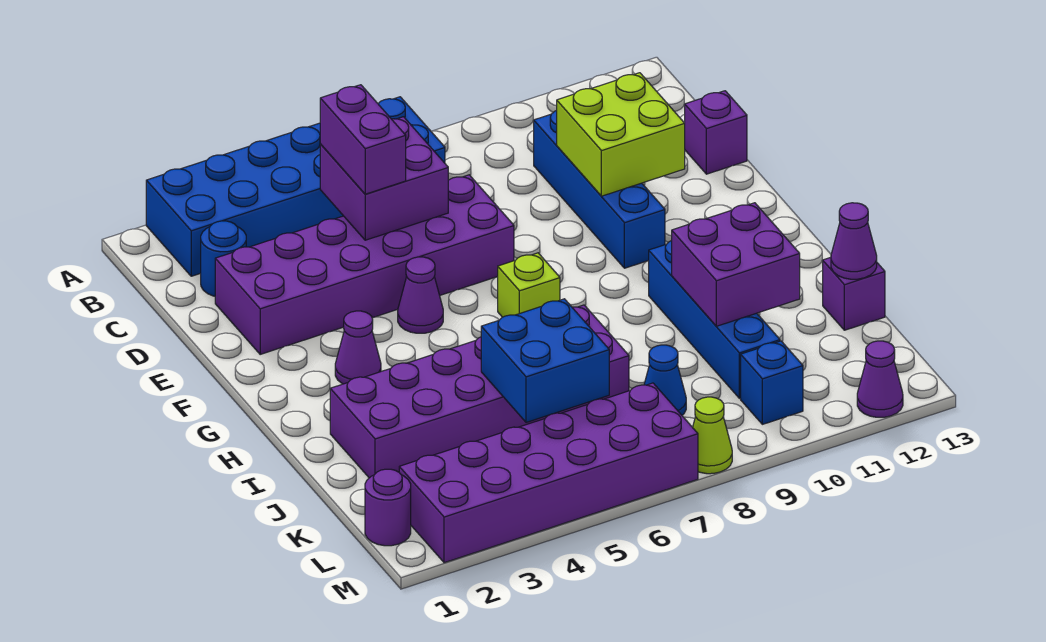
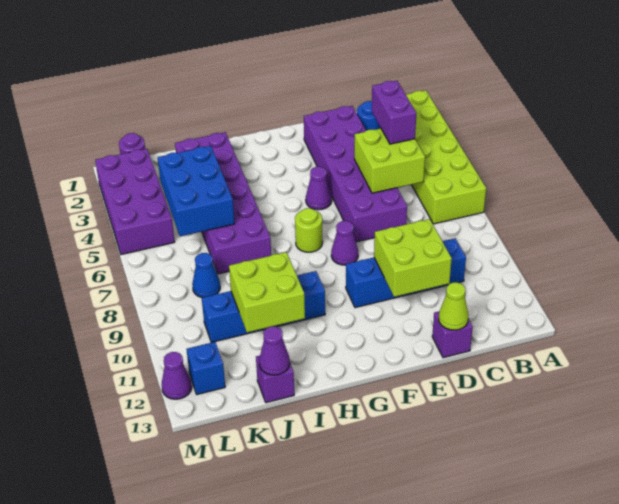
blue brick A2:B7 level 1 -> lime brick A2:B7 level 1
purple brick C5:D6 level 2 -> lime brick C5:D6 level 2
purple brick C5:D5 level 3 -> purple brick C4:C5 level 3
purple cone G3 level 1 -> purple cone F8 level 1
lime brick G7 level 1 -> lime round brick G7 level 1
purple brick I10:J11 level 2 -> lime brick I10:J11 level 2
blue brick J5:K6 level 2 -> blue brick J4:K6 level 2
purple brick L2:M7 level 1 -> purple brick L2:M5 level 1
blue brick L10 level 1 -> blue brick L12 level 1
lime cone M8 level 1 -> lime cone D13 level 2

